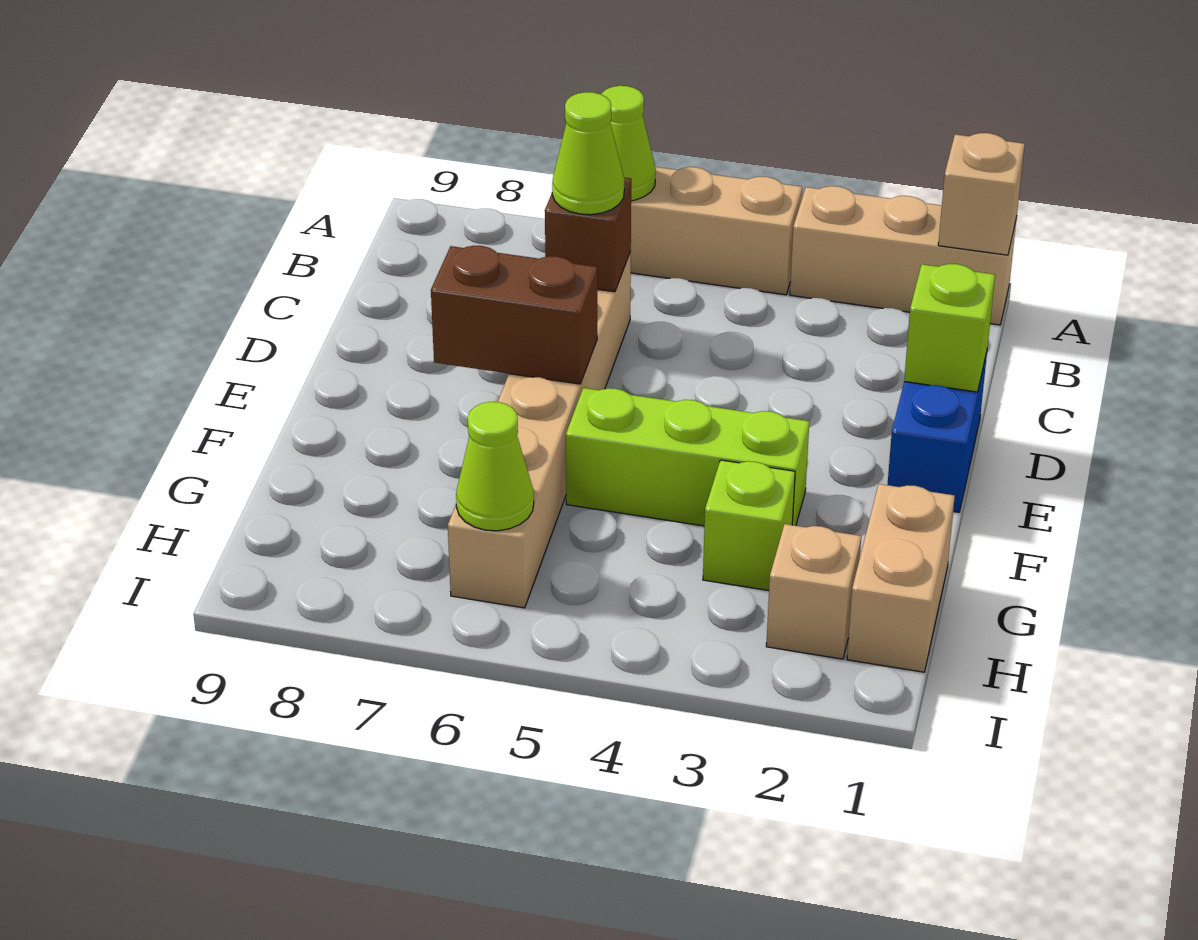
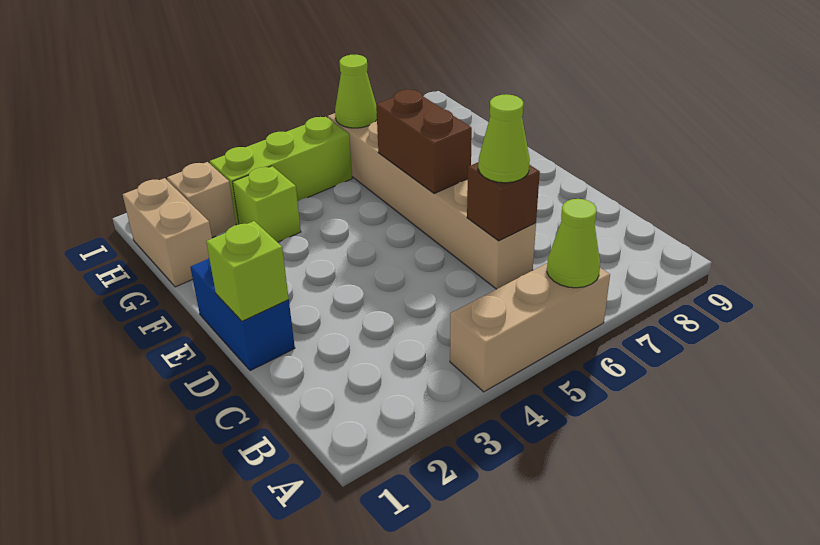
tan brick A1:A3 level 1 -> none
tan brick A1 level 2 -> none
brown brick E6:E7 level 2 -> brown brick E6:F6 level 2
lime brick F3:F5 level 1 -> lime brick H3:H5 level 1

